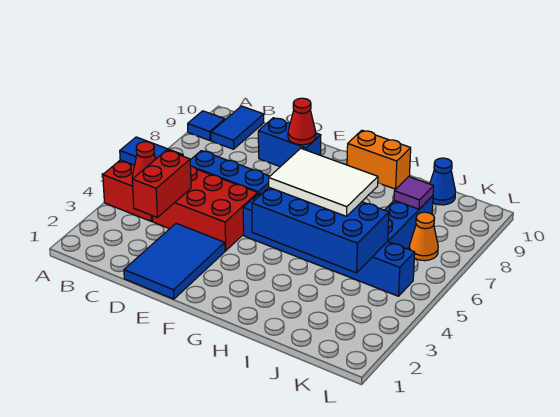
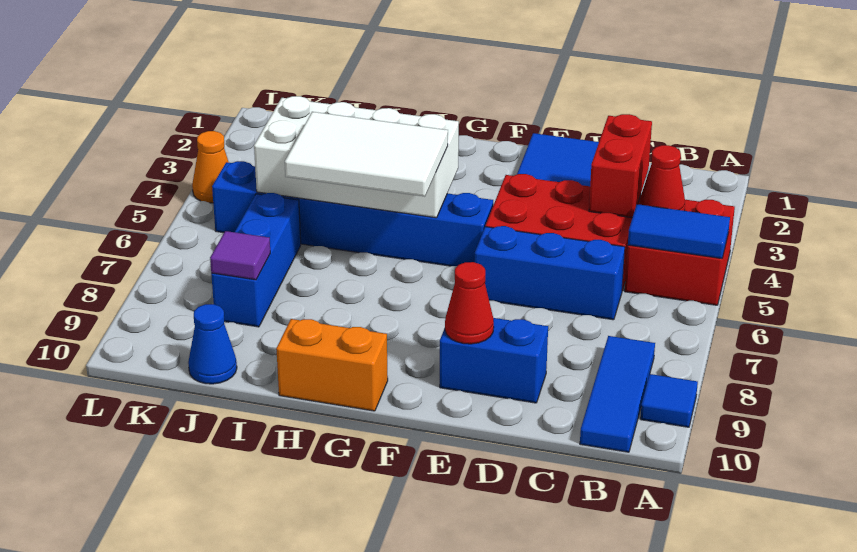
blue tile B9:B10 level 1 -> blue tile B8:B10 level 1
blue brick G4:J5 level 2 -> white brick G4:J5 level 2
orange cone K7 level 1 -> orange cone L4 level 1

